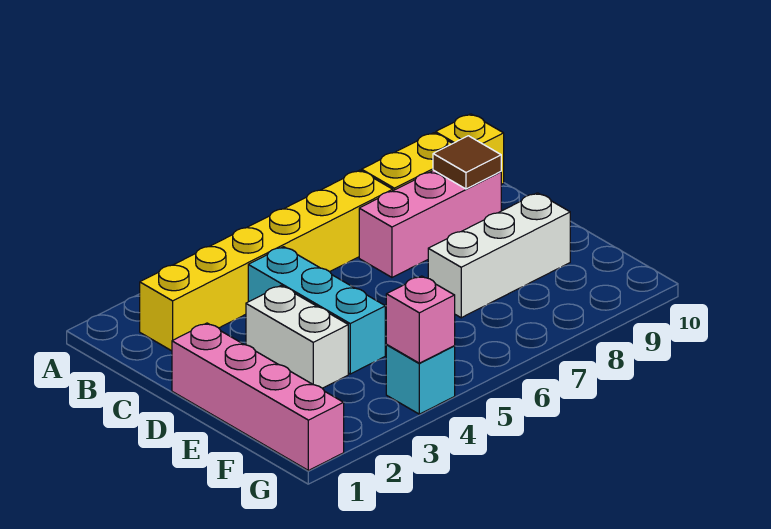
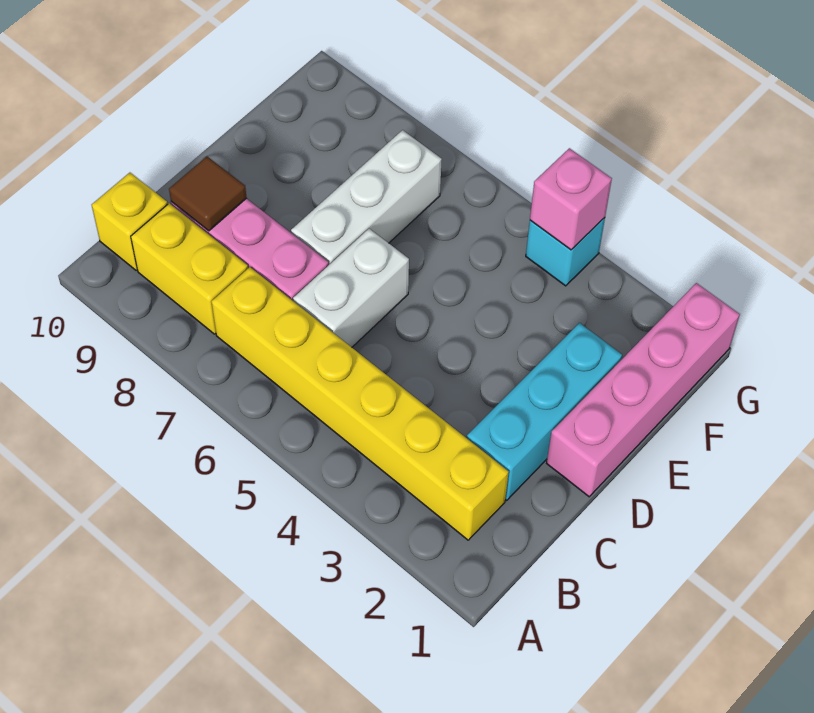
cyan brick C4:E4 level 1 -> cyan brick C2:E2 level 1
white brick D3:E3 level 1 -> white brick C6:D6 level 1
white brick E7:E9 level 1 -> white brick D7:F7 level 1

